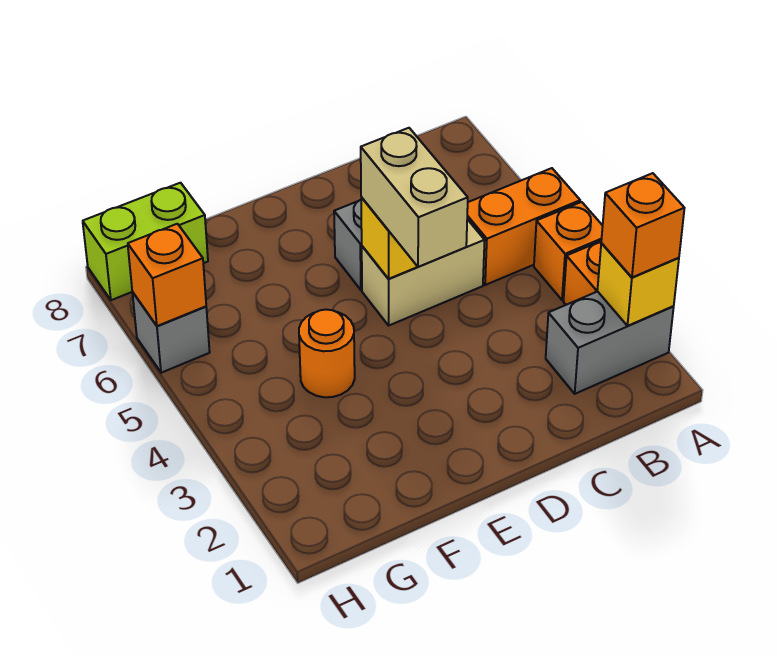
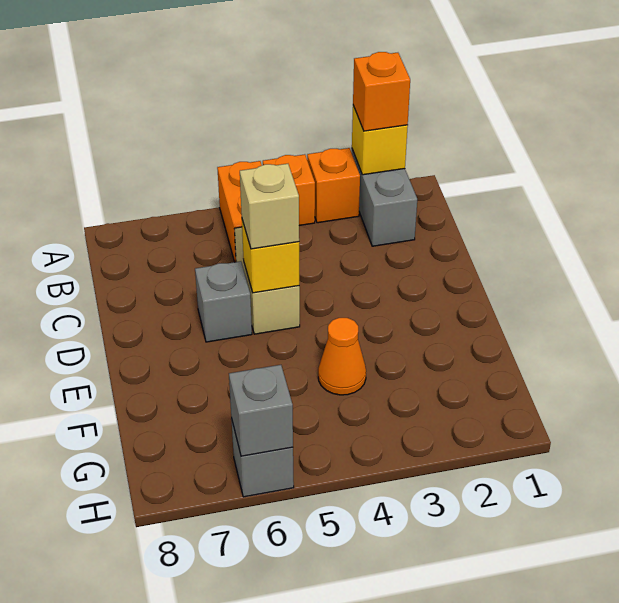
tan brick D4:D5 level 3 -> tan brick D5 level 3
orange round brick F4 level 1 -> orange cone F4 level 1
lime brick G8:H8 level 1 -> none
orange brick H6 level 2 -> grey brick H6 level 2

